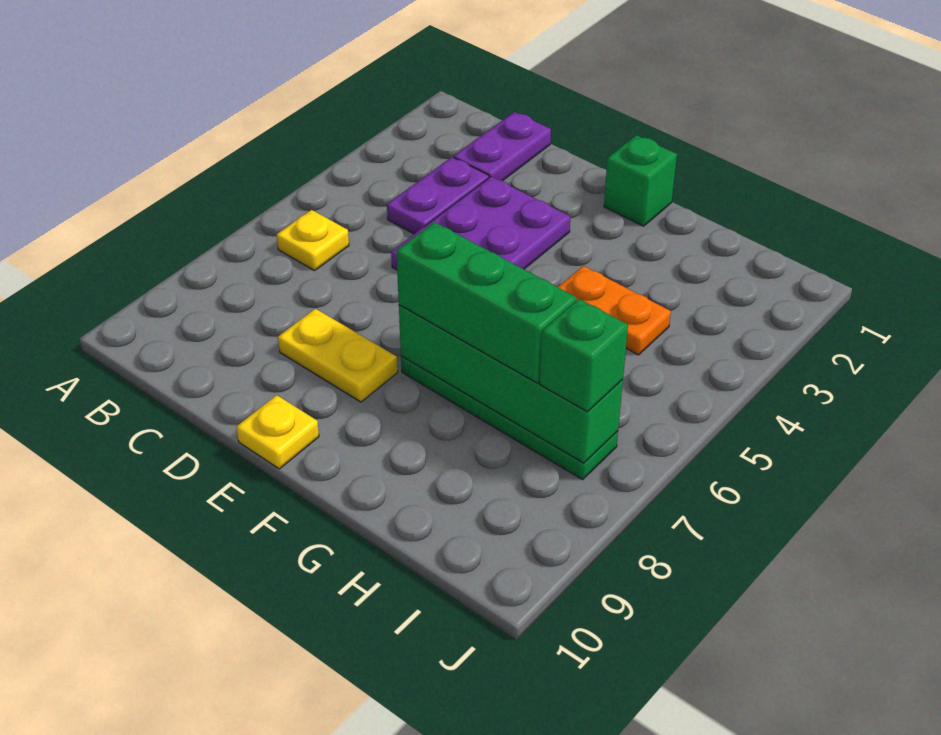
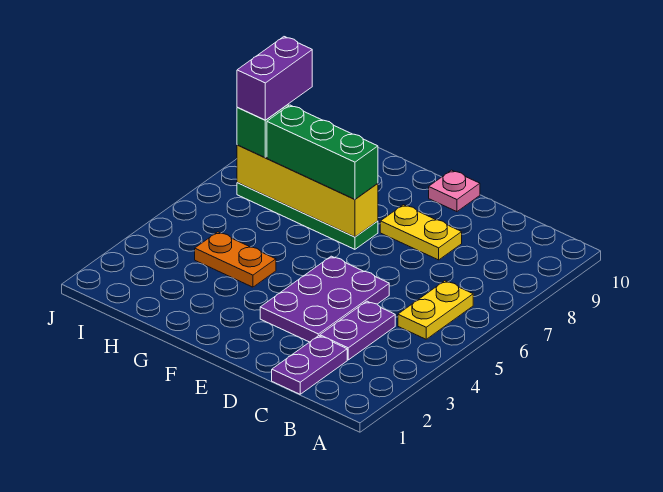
yellow plate B6 level 1 -> yellow plate B5:B6 level 1
yellow plate E10 level 1 -> pink plate E10 level 1
green brick F1 level 1 -> none
green brick F7:I7 level 2 -> yellow brick F7:I7 level 2
none -> purple brick I7:I8 level 4

